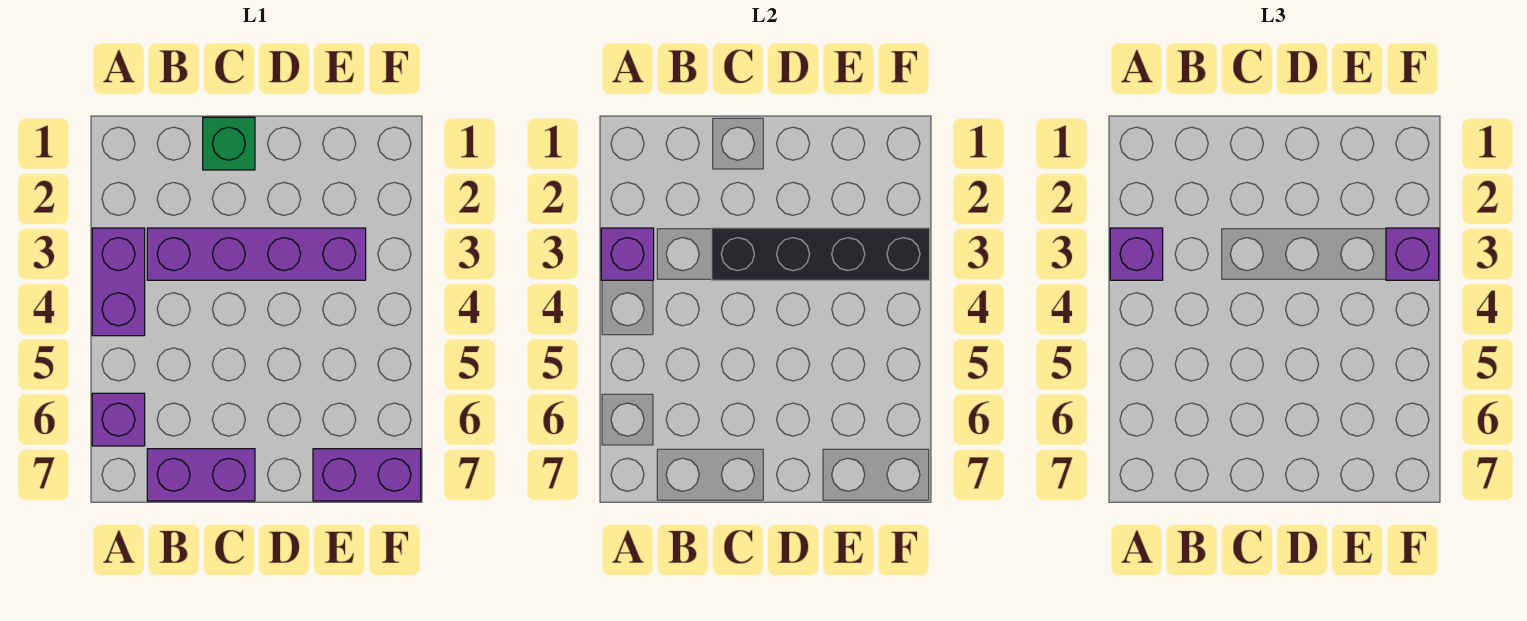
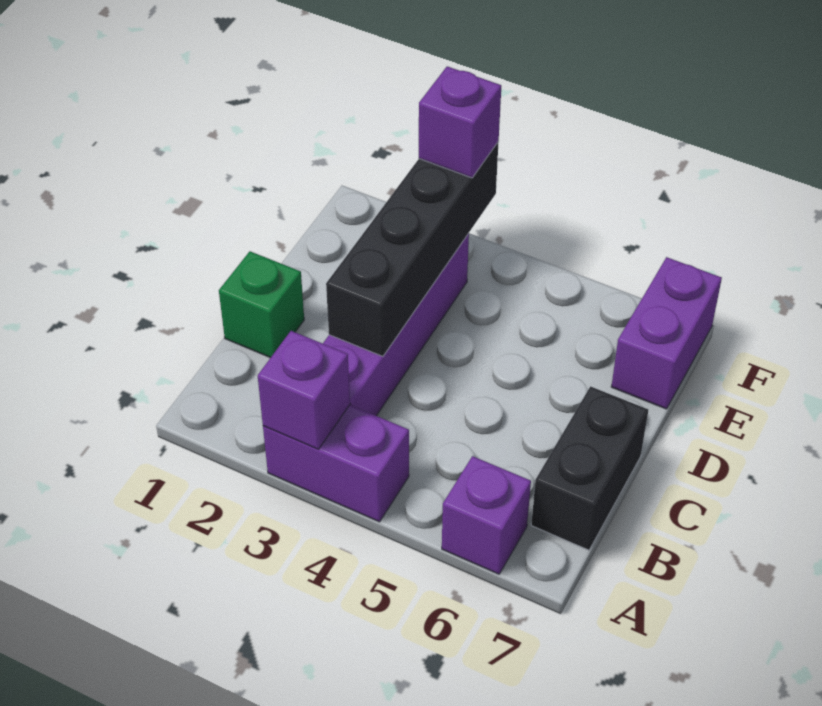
purple brick A3 level 3 -> none
purple brick B7:C7 level 1 -> black brick B7:C7 level 1

